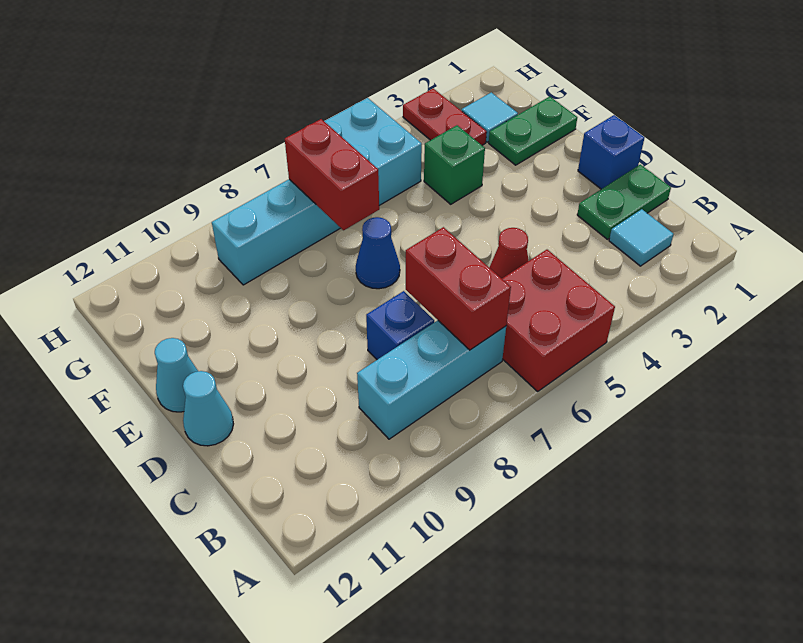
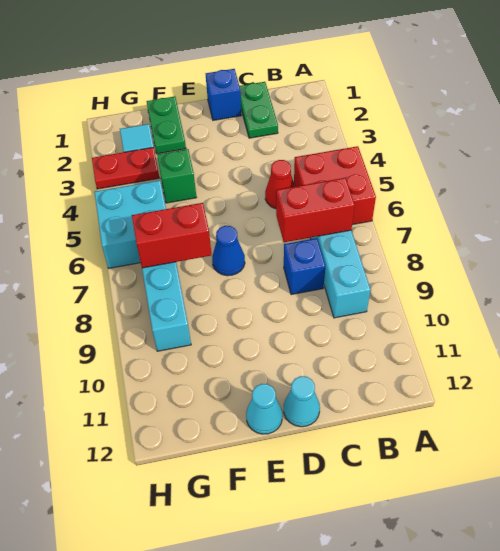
cyan tile B2 level 1 -> none

